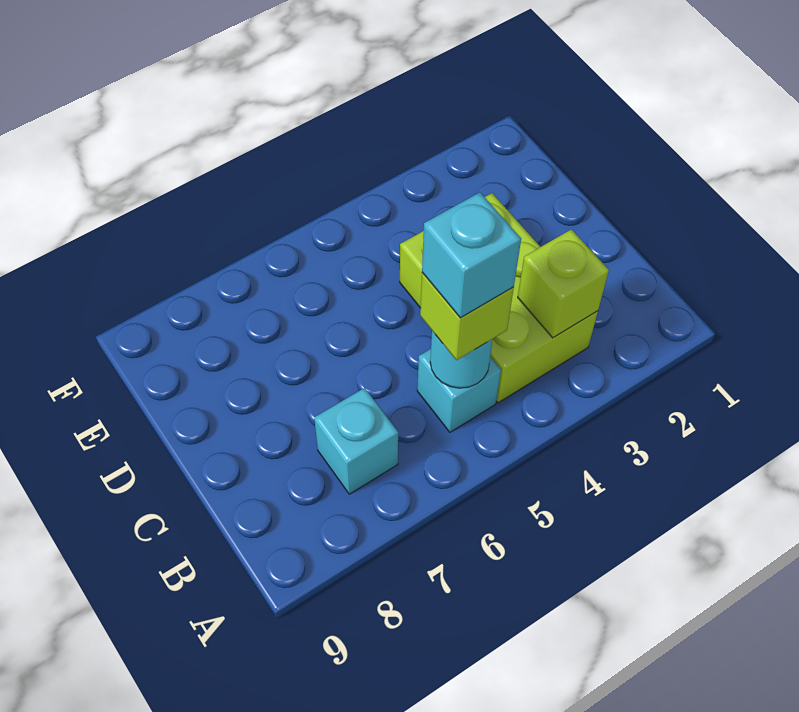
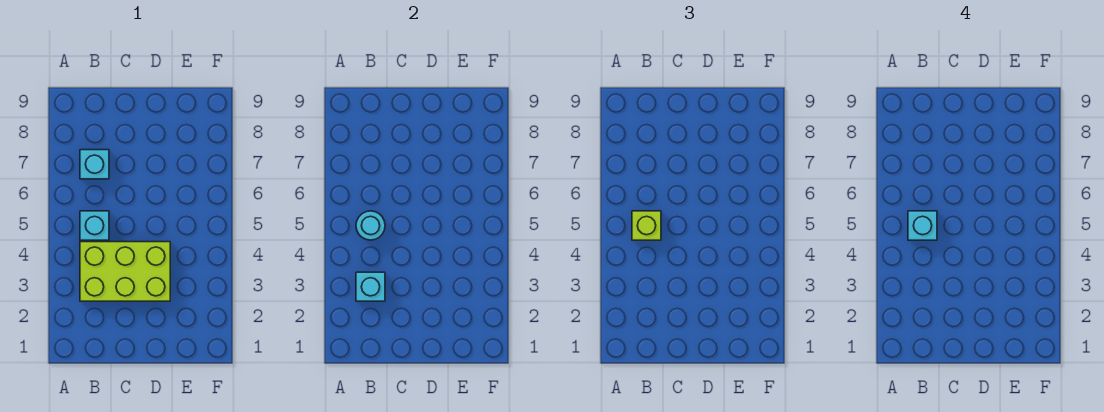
lime brick B3 level 2 -> cyan brick B3 level 2

